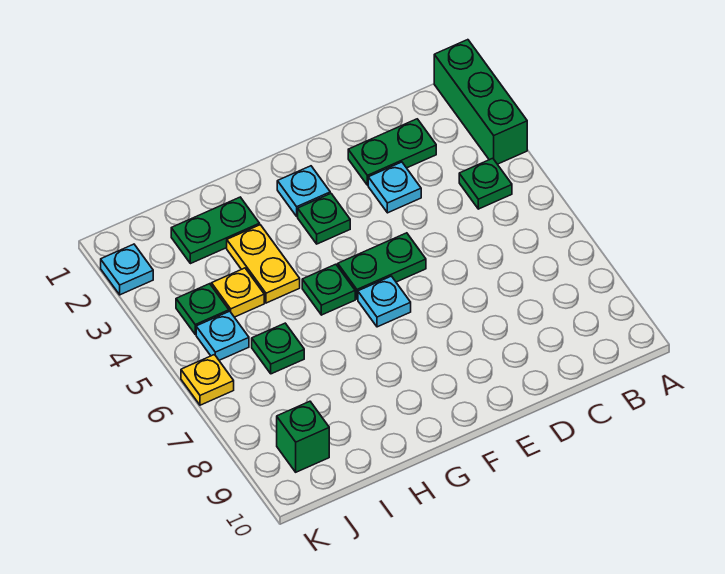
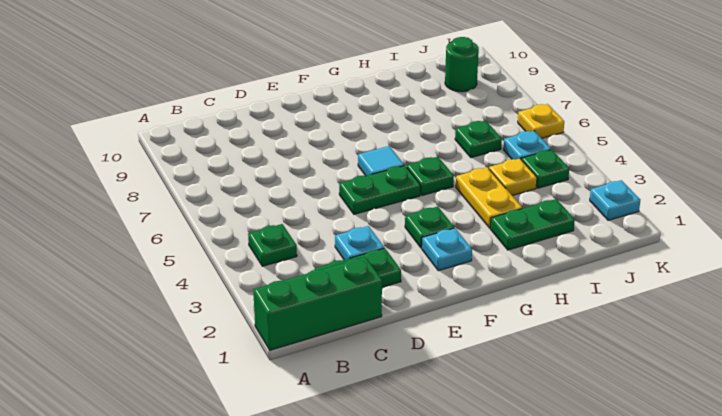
green brick A1:A3 level 1 -> green brick A1:C1 level 1
cyan plate F6 level 1 -> cyan tile F6 level 1
green brick J9 level 1 -> green round brick J9 level 1

